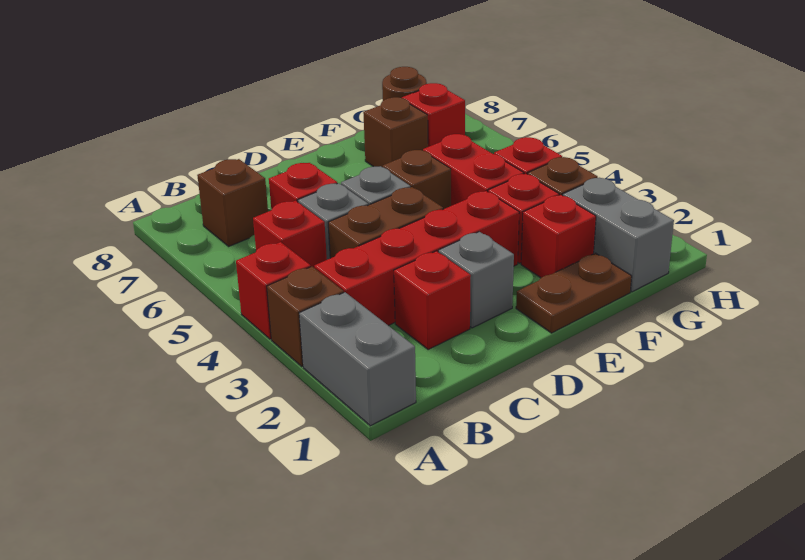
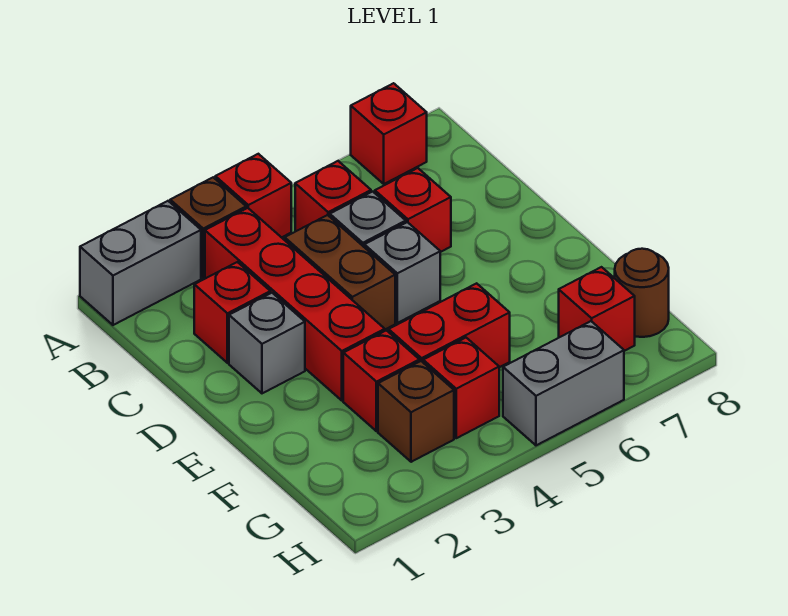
brown brick B7 level 1 -> none
brown plate E1:F1 level 1 -> none
brown brick E5 level 1 -> none
red brick F2 level 1 -> red brick A7 level 1
brown brick F7 level 1 -> none
grey brick G1:G2 level 1 -> grey brick H5:H6 level 1

